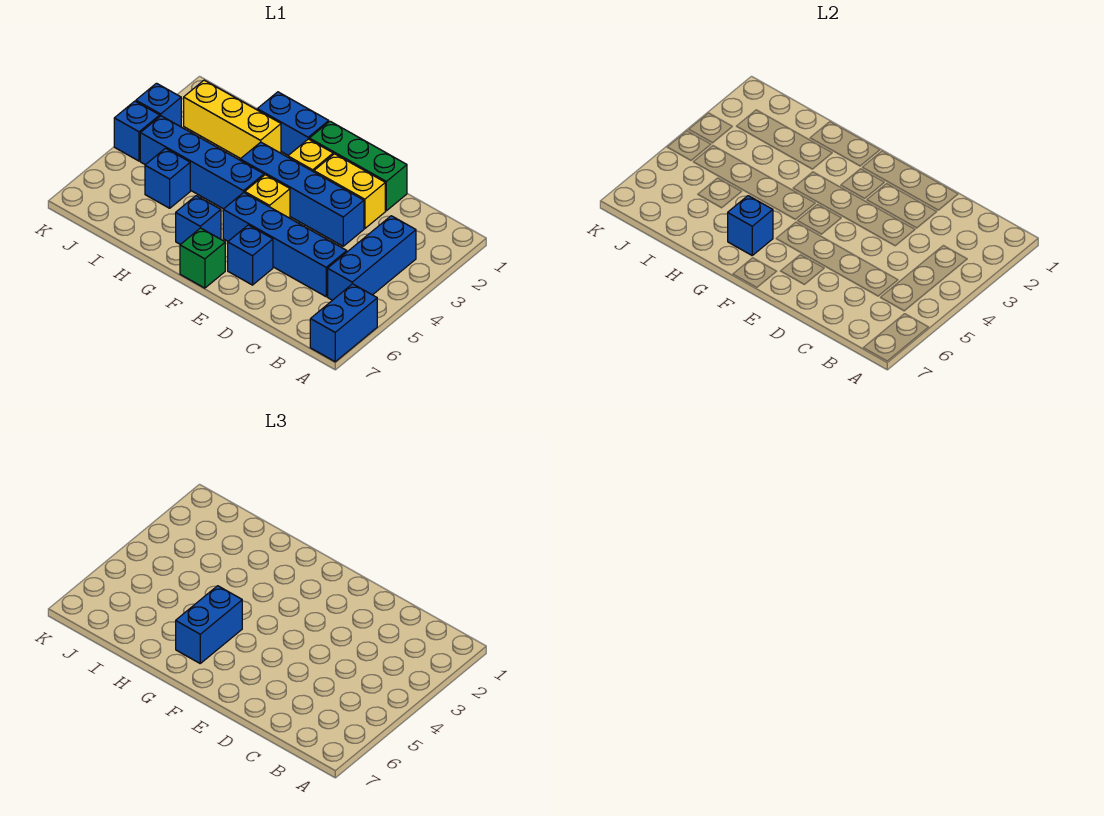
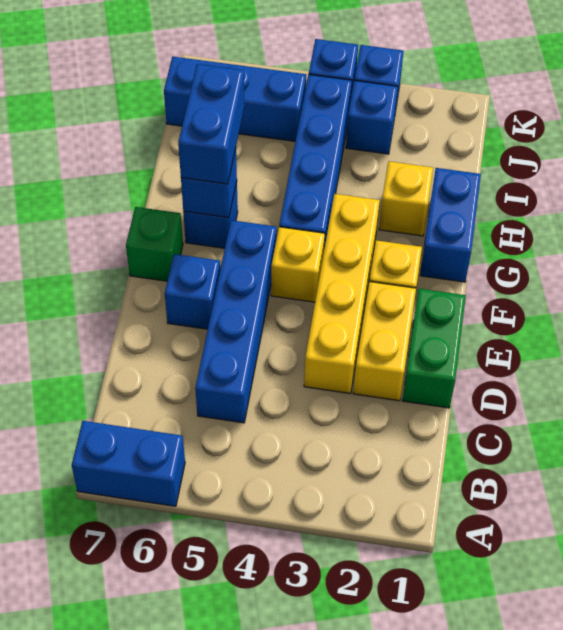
blue brick B3:B5 level 1 -> blue brick J5:J7 level 1
green brick D1:F1 level 1 -> green brick D1:E1 level 1
blue brick D3:G3 level 1 -> yellow brick D3:G3 level 1
blue brick G5:G6 level 3 -> blue brick G6:H6 level 3
yellow brick H2:J2 level 1 -> yellow brick H2 level 1
blue brick I5 level 1 -> blue brick J3 level 1

